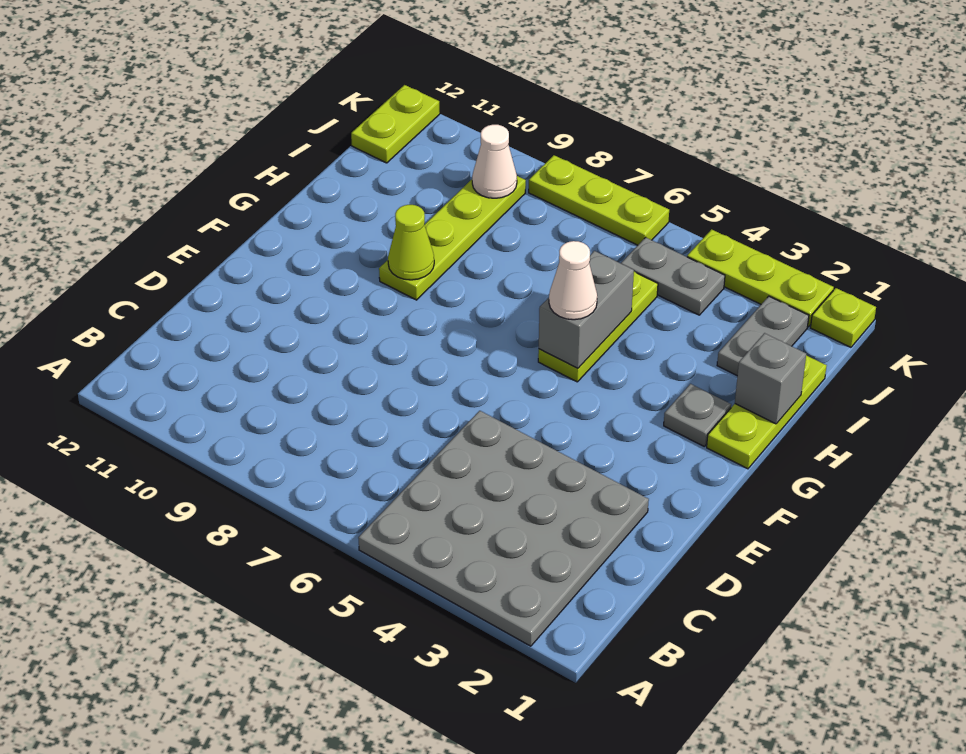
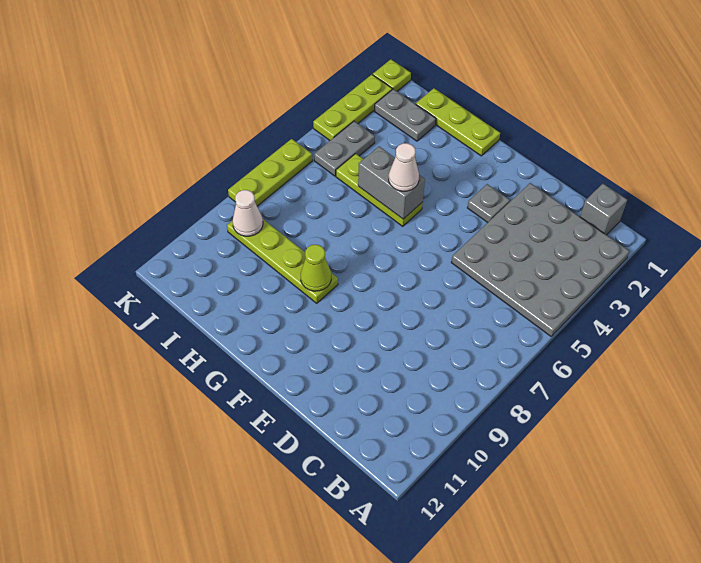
grey plate G2 level 1 -> grey plate E3 level 1
grey brick H1 level 2 -> grey brick B1 level 1
lime plate J12:K12 level 1 -> none

